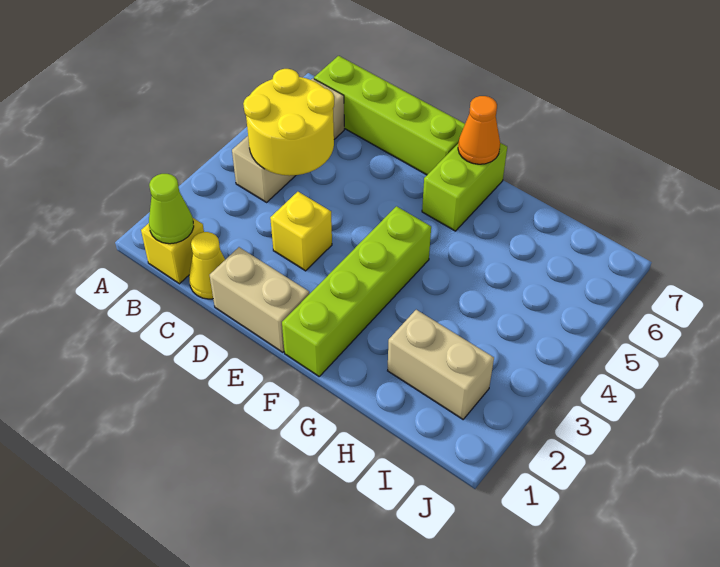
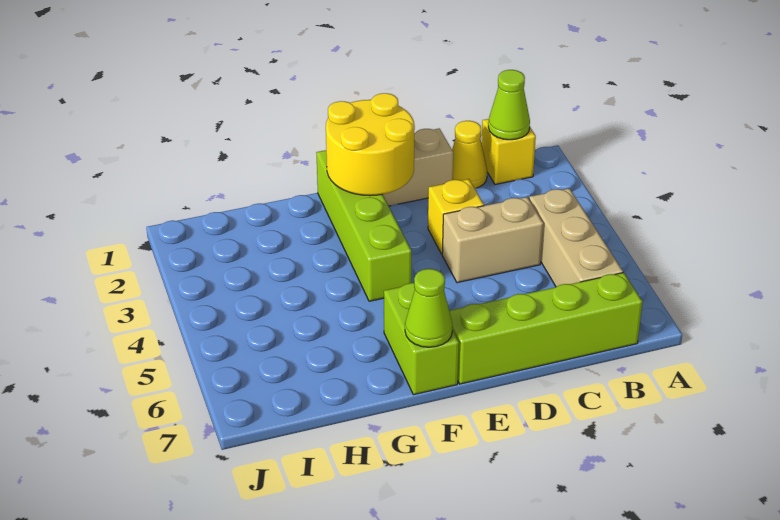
yellow round brick B4:C5 level 2 -> yellow round brick E1:F2 level 2
orange cone F7 level 2 -> lime cone F7 level 2
tan brick H2:I2 level 1 -> tan brick C4:D4 level 1

